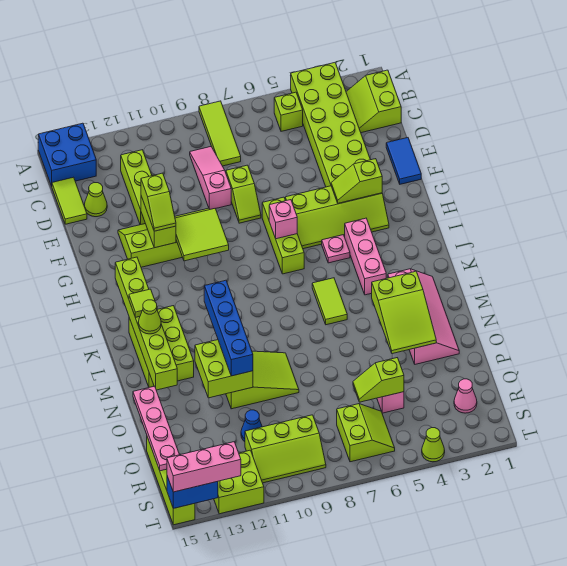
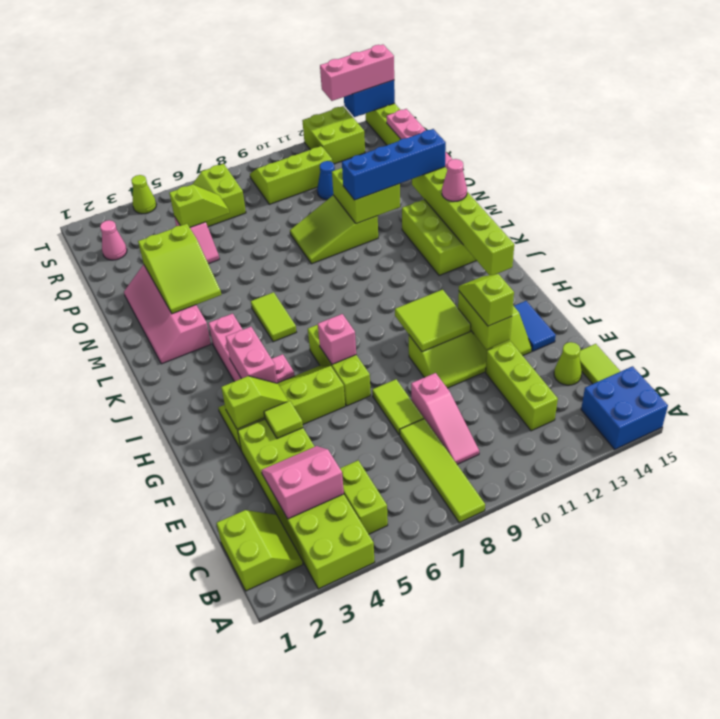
lime tile A8:C8 level 1 -> lime tile A8:D8 level 1
lime brick B5 level 1 -> lime brick B5:C5 level 1
none -> pink slope C3:D4 level 2 top C
blue tile E1:F1 level 1 -> blue tile F14:G14 level 1
lime slope E8:F8 level 1 top E -> lime tile E8:F8 level 1
none -> pink brick H4:I4 level 2
lime tile K14 level 3 -> lime tile F4 level 2
blue brick L11:O11 level 3 -> blue brick N11:N14 level 3
lime cone L14 level 3 -> pink cone L14 level 3
lime slope M3:O4 level 2 top M -> lime slope M3:O4 level 2 top O

